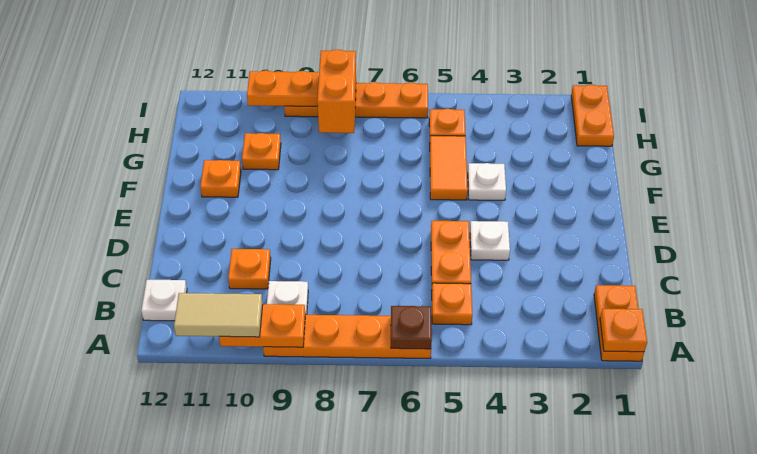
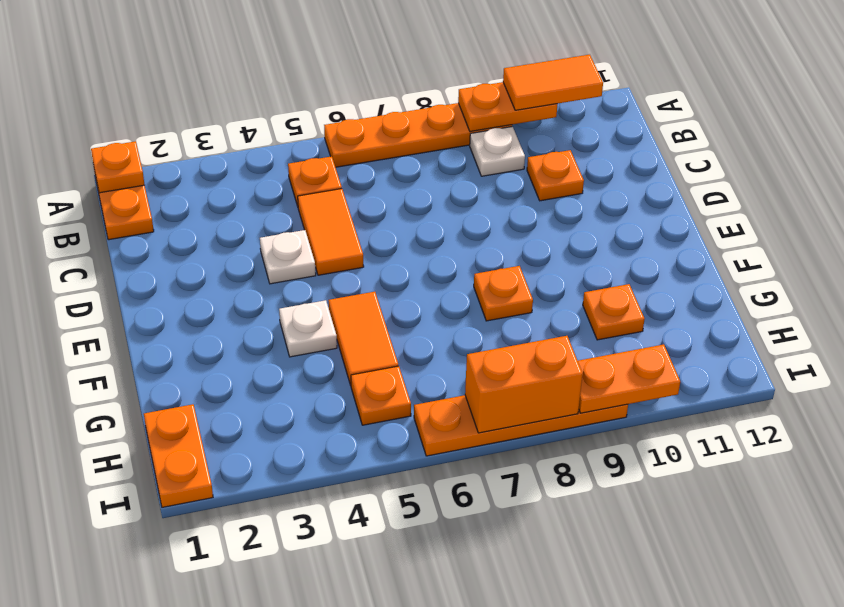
brown plate A6 level 2 -> none
tan tile A10:A11 level 3 -> orange tile A10:A11 level 3
white plate B12 level 1 -> none
orange plate C5:D5 level 1 -> orange tile C5:D5 level 1
orange plate F11 level 1 -> orange plate F8 level 1
orange brick H8:I8 level 2 -> orange brick I7:I8 level 2

